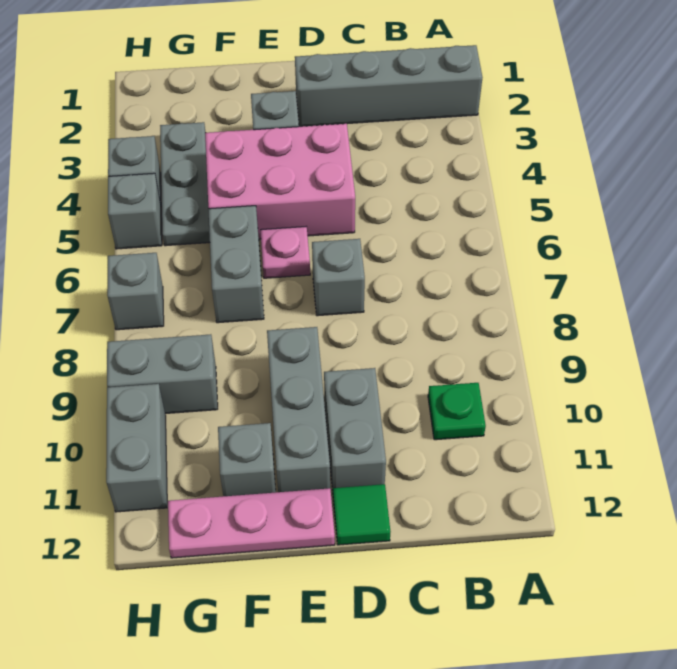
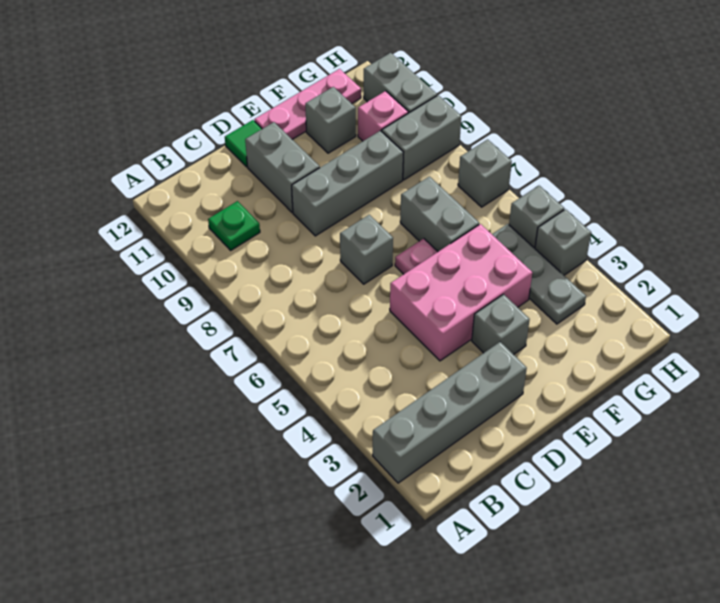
grey brick E9:E11 level 1 -> grey brick D9:F9 level 1
none -> pink brick G10 level 1

